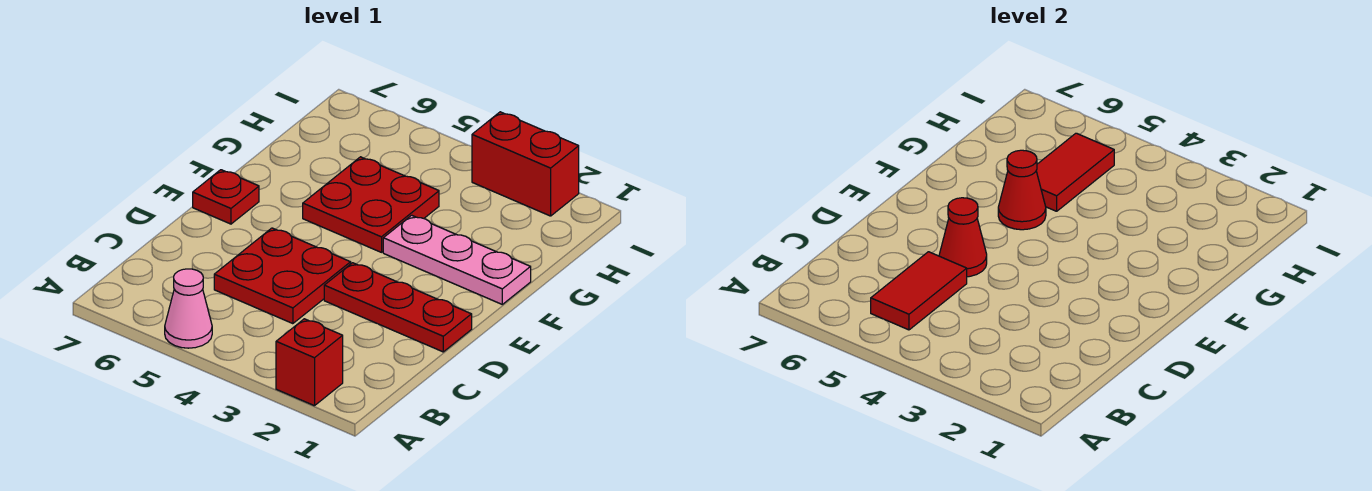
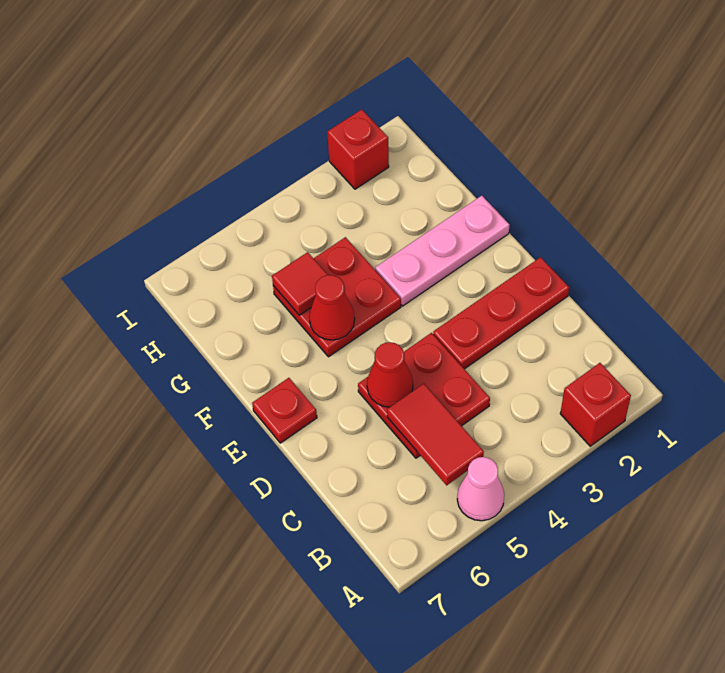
red tile G5:H5 level 2 -> red tile G5 level 2
red brick I2:I3 level 1 -> red brick I2 level 1

